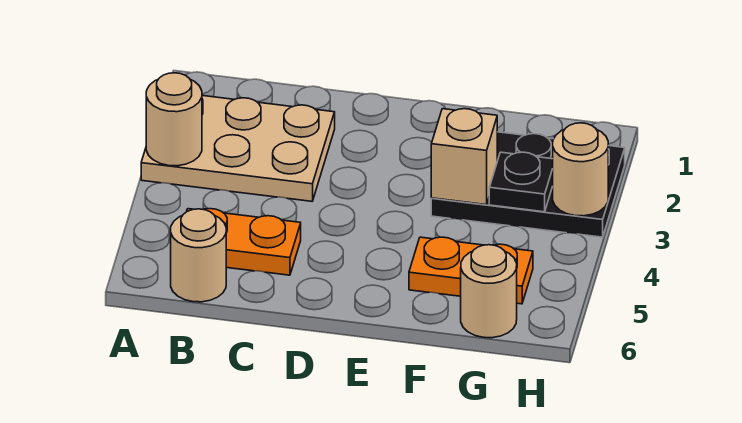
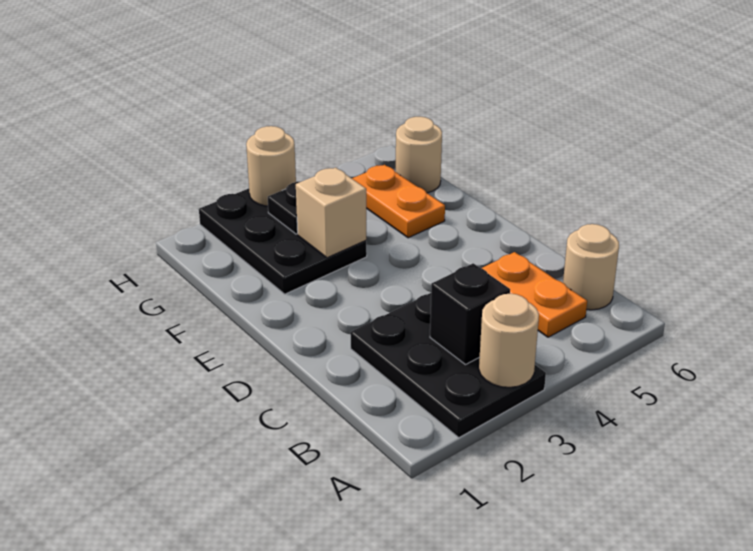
tan plate A2:C3 level 1 -> black plate A2:C3 level 1
none -> black brick B3 level 2

